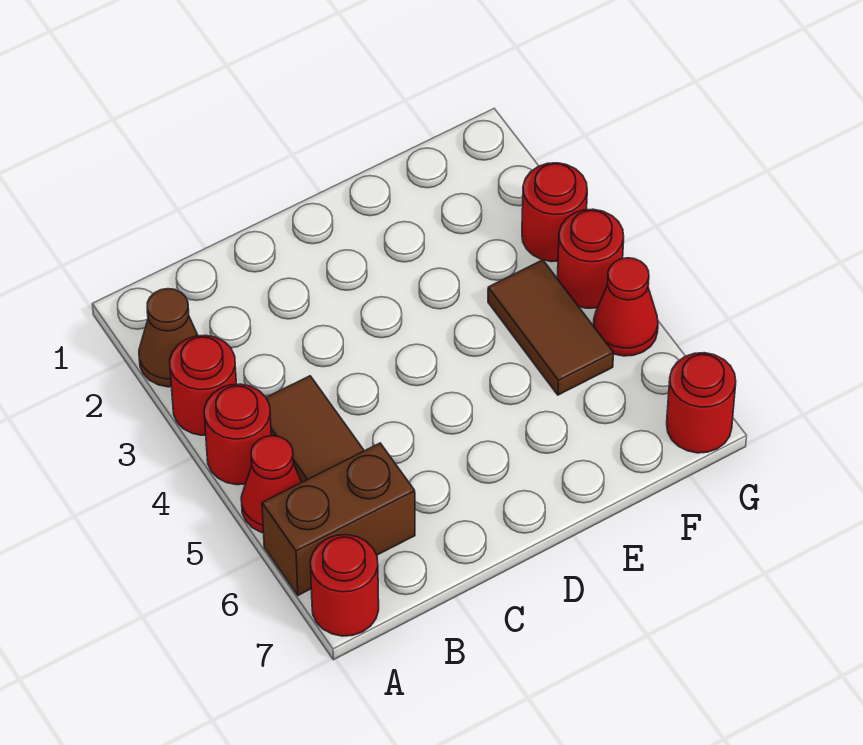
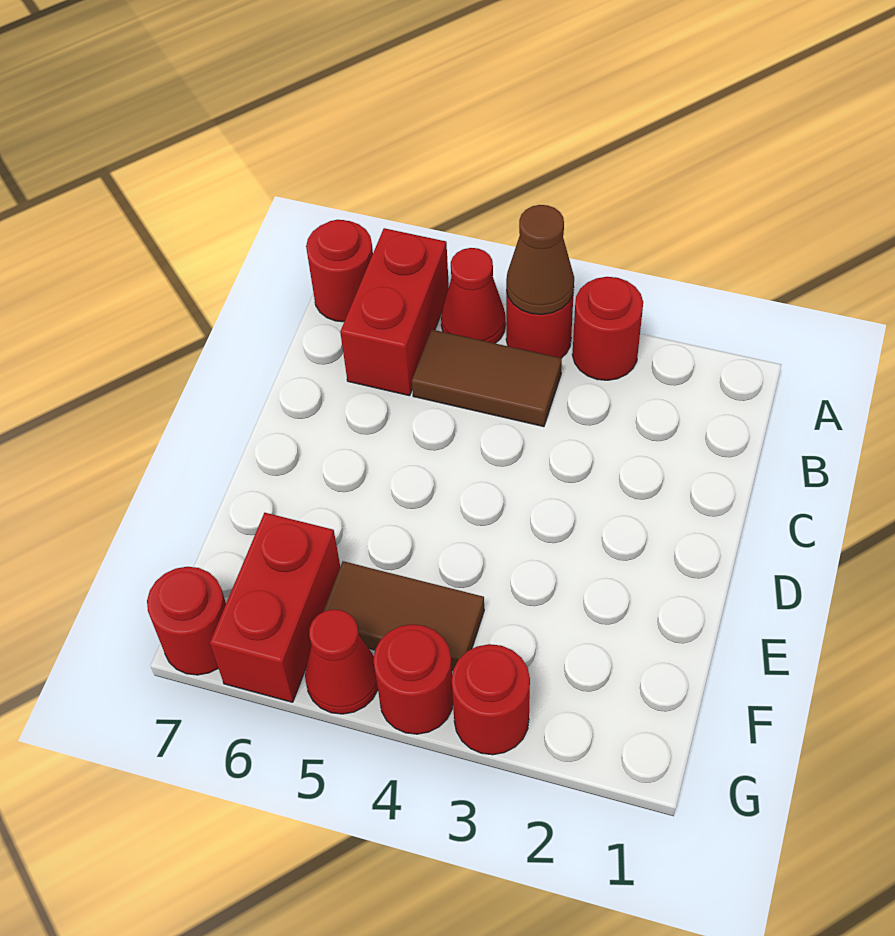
brown cone A2 level 1 -> brown cone A4 level 2
brown brick A6:B6 level 1 -> red brick A6:B6 level 1
none -> red brick F6:G6 level 1

